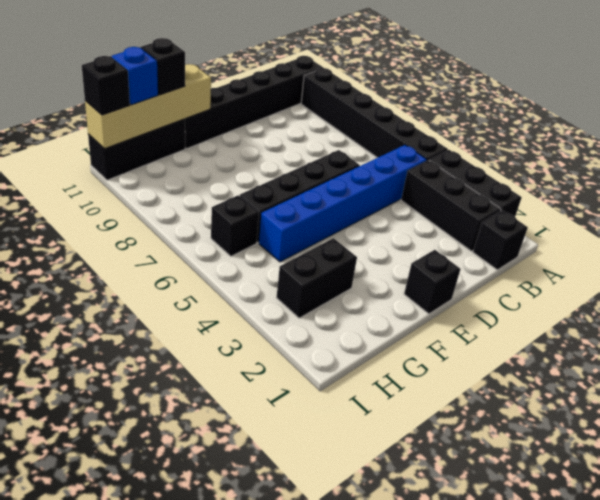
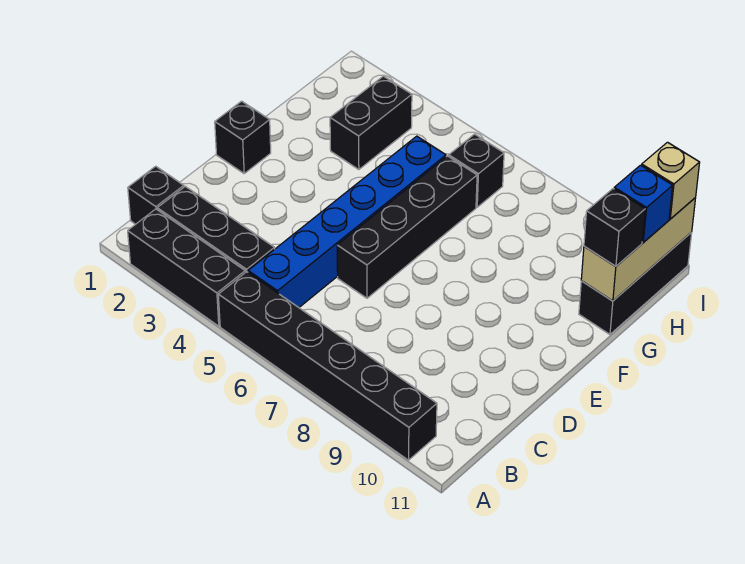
black brick A11:F11 level 1 -> none
tan brick F11:I11 level 2 -> tan brick G11:I11 level 2
black brick I11 level 3 -> tan brick I11 level 3

